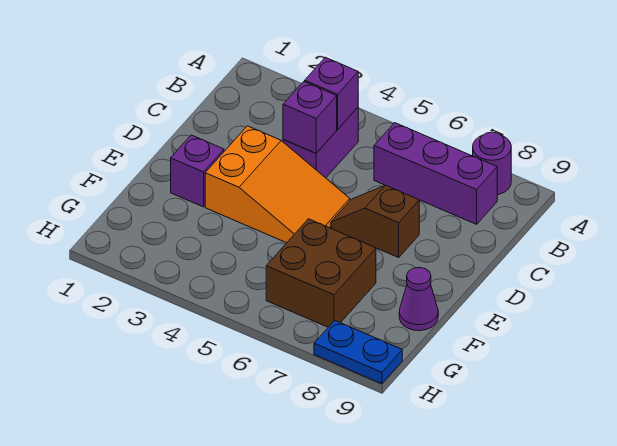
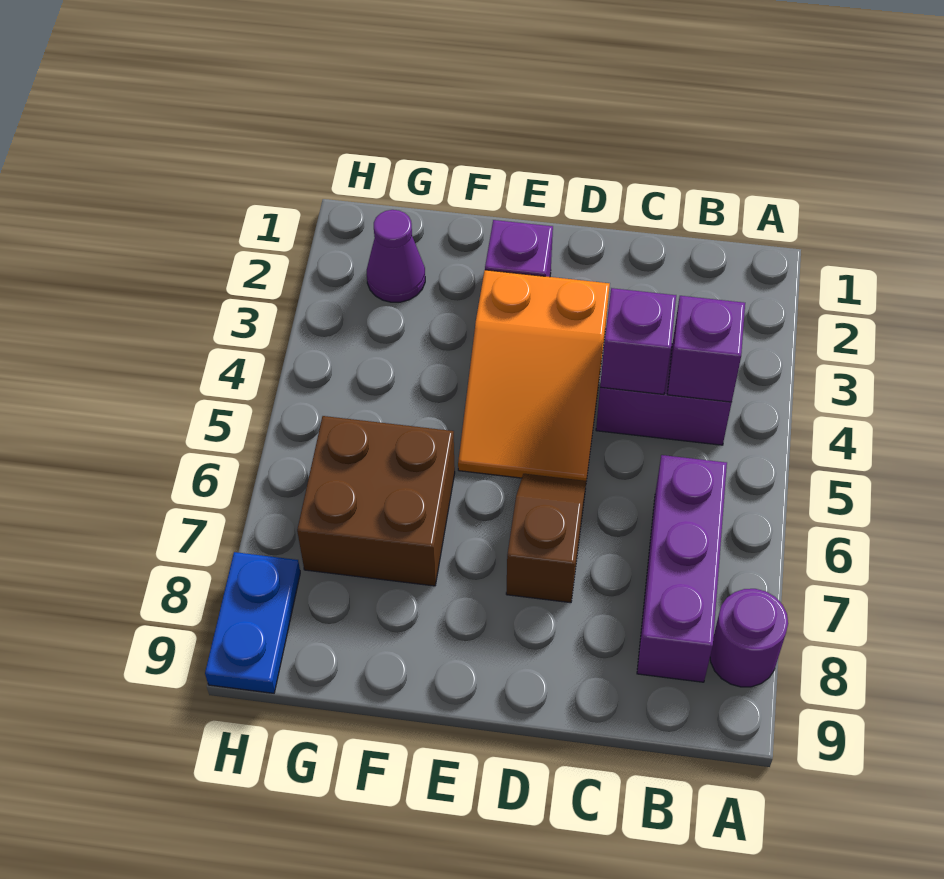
purple cone F9 level 1 -> purple cone G2 level 1

